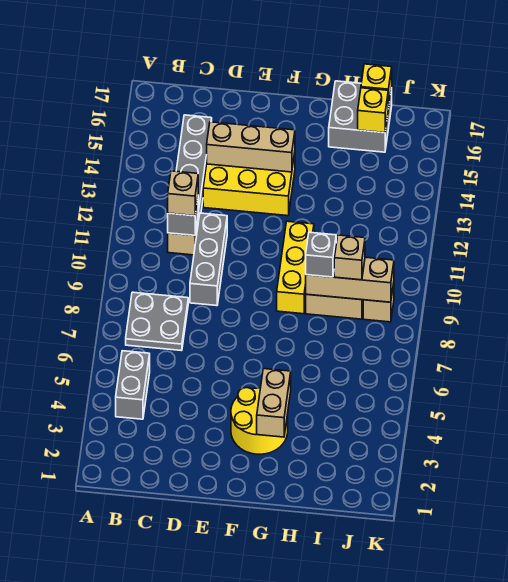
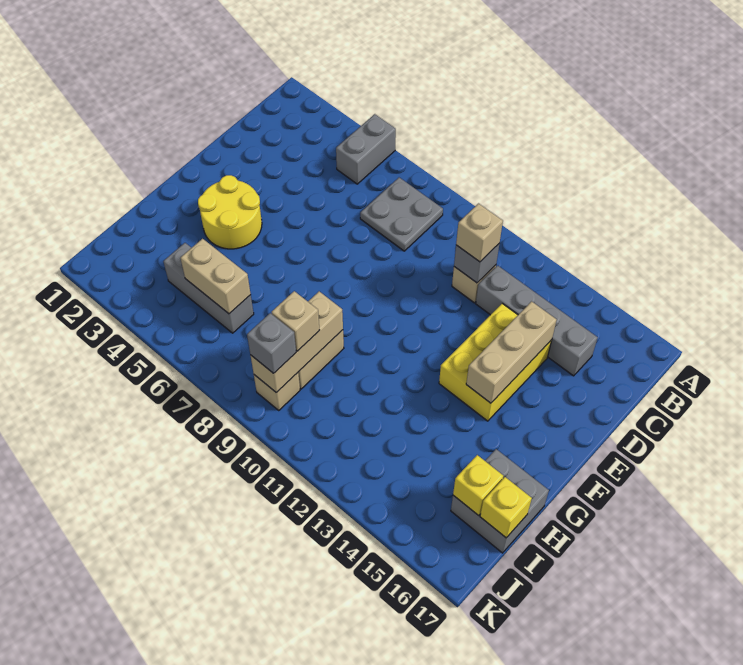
grey brick B4:B5 level 1 -> grey brick A5:B5 level 1
grey brick D9:D11 level 1 -> grey brick I4:I6 level 1
tan brick G3:G4 level 2 -> tan brick I5:I6 level 2
yellow brick G9:G11 level 1 -> none
grey brick H9 level 3 -> grey brick J9 level 3

